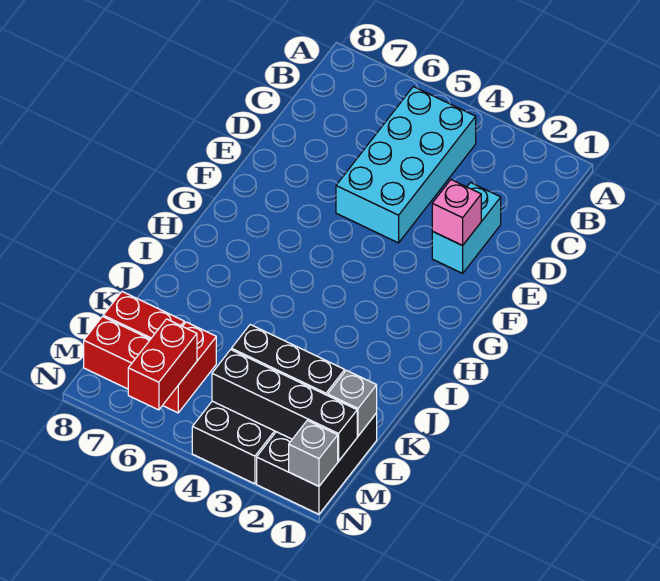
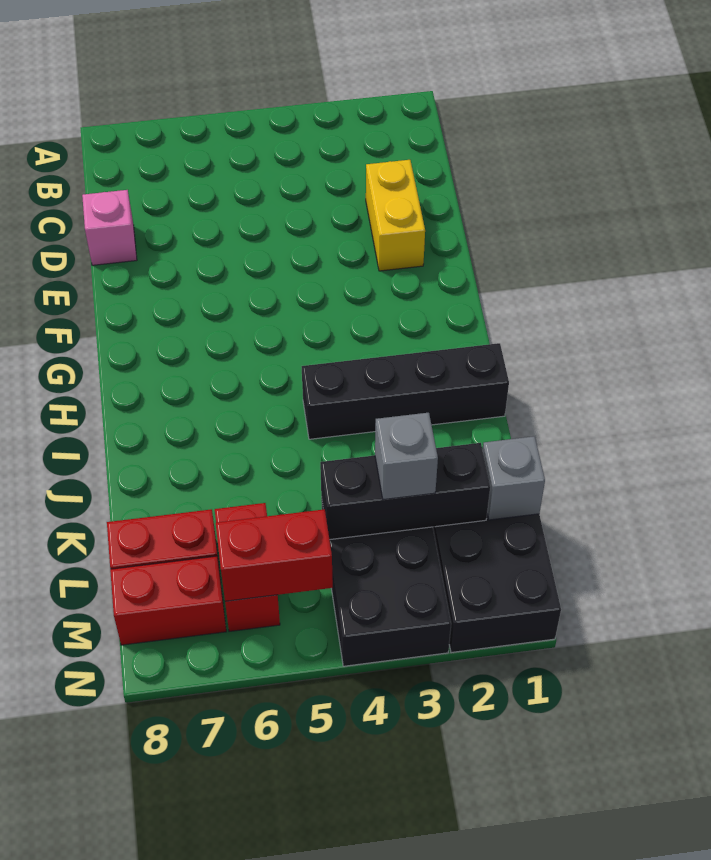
cyan brick B4:E5 level 1 -> none
cyan brick D2:E2 level 1 -> yellow brick D2:E2 level 1
pink brick E2 level 2 -> pink brick D8 level 1
black brick M1:M4 level 2 -> black brick I1:I4 level 1
red brick M6:N6 level 2 -> red brick M5:M6 level 2
grey brick N1 level 2 -> grey brick L3 level 3

